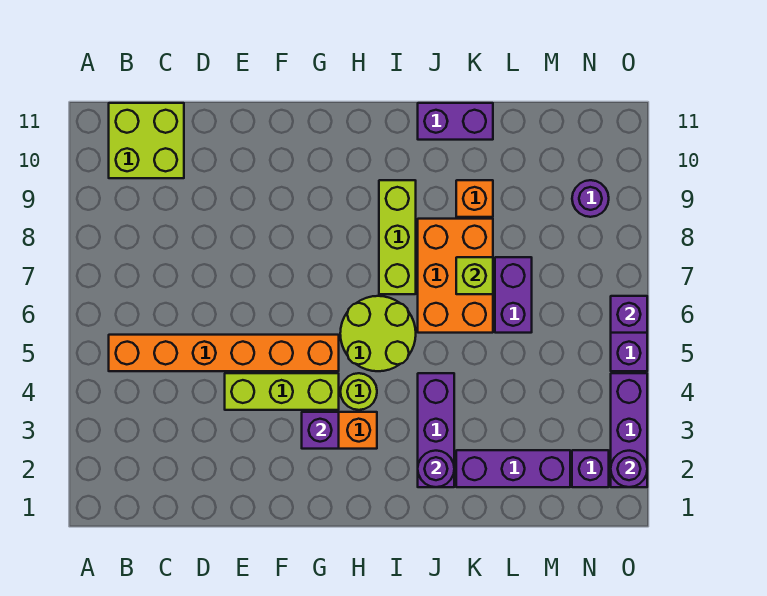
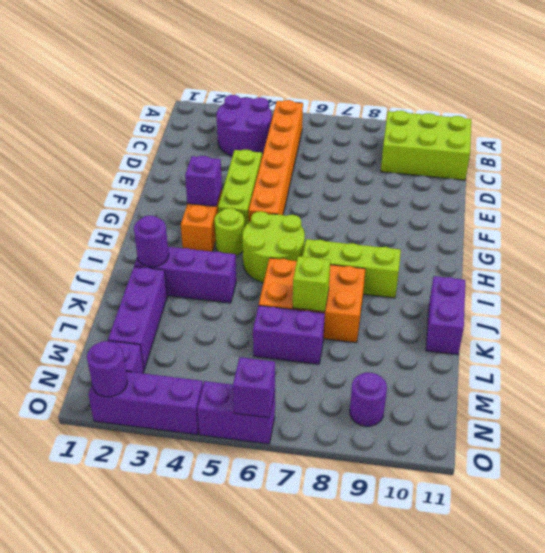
none -> purple round brick B3:C4 level 1
lime brick B10:C11 level 1 -> lime brick B9:C11 level 1
orange brick K9 level 1 -> none

